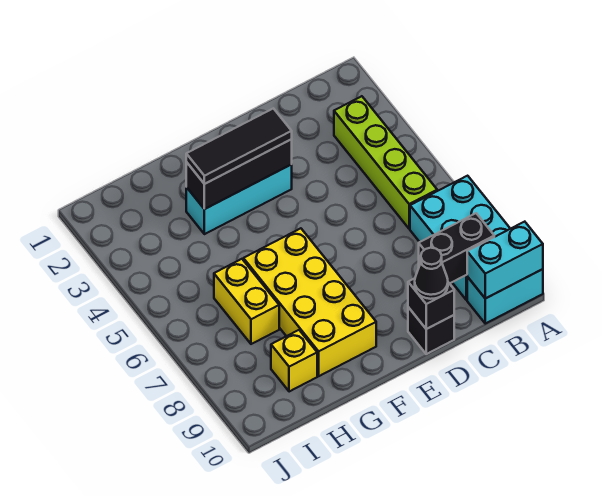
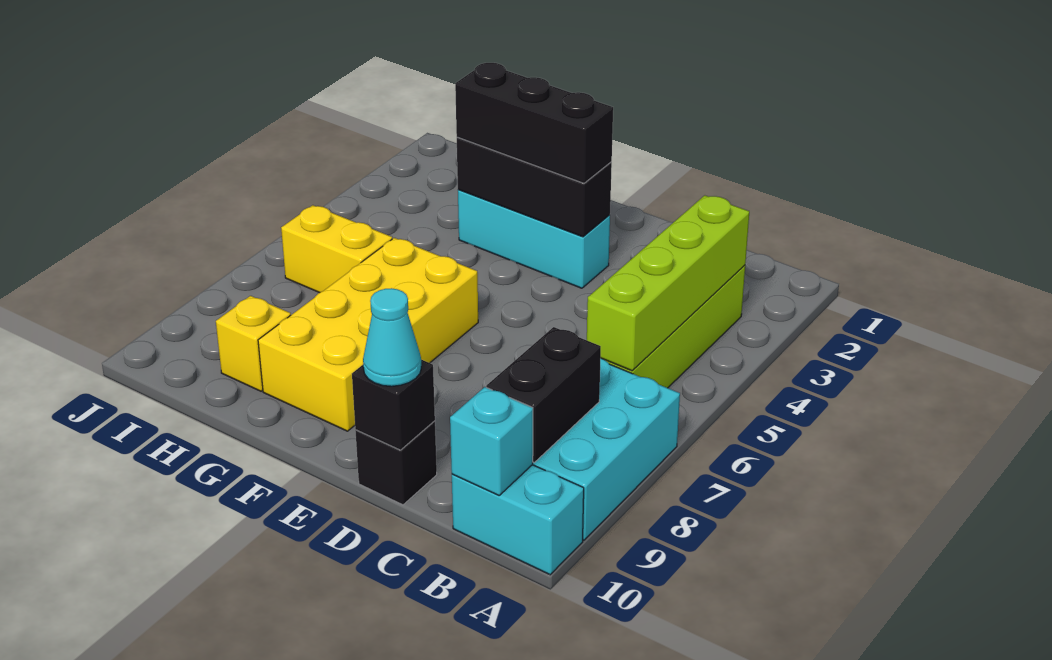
cyan brick A10:B10 level 2 -> cyan brick B10 level 2
none -> lime brick B3:B6 level 2
black brick B9:C9 level 2 -> black brick B8:B9 level 2
black cone D10 level 3 -> cyan cone D10 level 3
black tile E3:G3 level 3 -> black brick E3:G3 level 3
yellow brick H6:H7 level 1 -> yellow brick H6:I6 level 1

